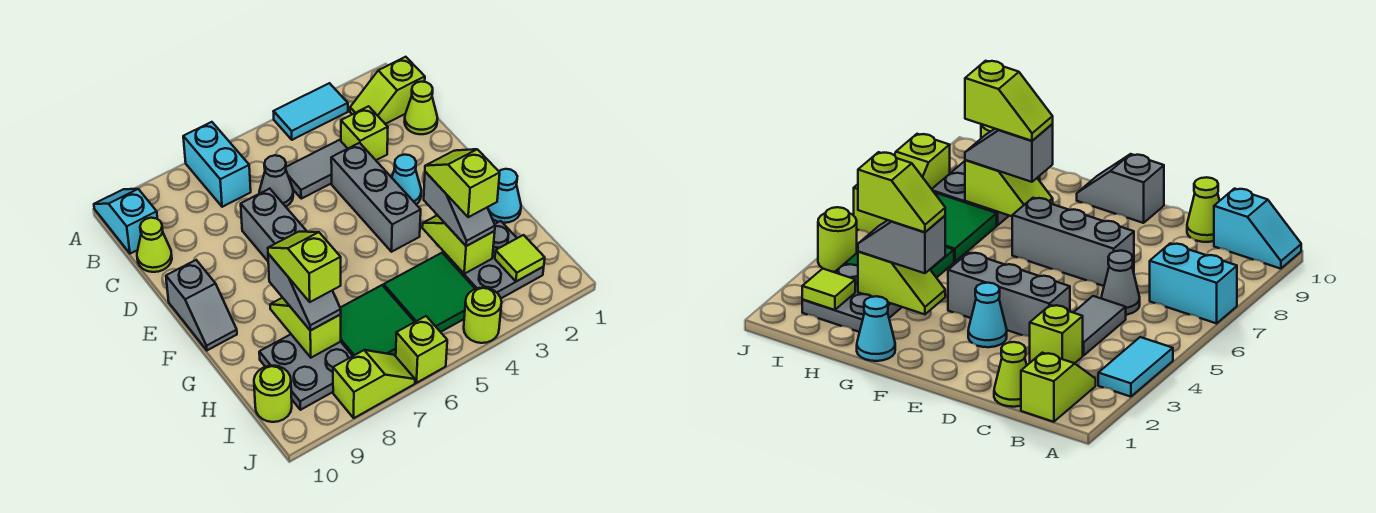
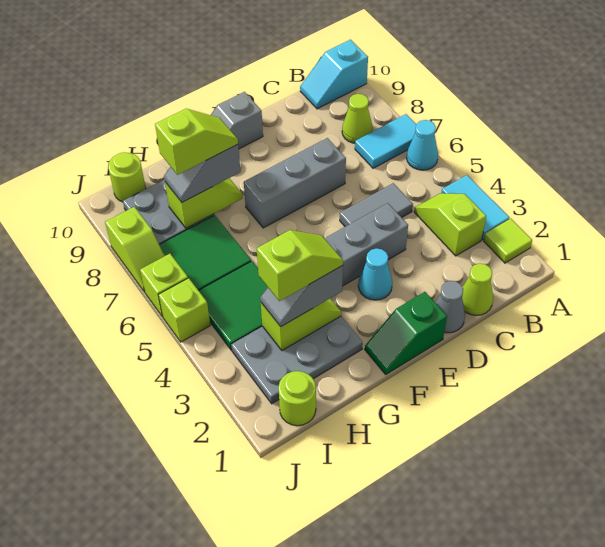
cyan brick A7:B7 level 1 -> cyan tile A7:B7 level 1
cyan slope A10:B10 level 1 top B -> cyan slope A10:B10 level 1 top A
lime slope B1:B2 level 1 top 1 -> lime slope B3:B4 level 1 top 3
lime brick C3 level 1 -> lime brick J5 level 1
grey tile C4:C5 level 1 -> grey tile C5:D5 level 1
grey cone C6 level 1 -> grey cone D1 level 1
lime cone C10 level 1 -> lime cone B8 level 1
none -> green slope E1:F1 level 1 top E
cyan cone G1 level 1 -> cyan cone A6 level 1
grey plate H2:I3 level 1 -> grey plate G2:I3 level 1
lime tile I2 level 2 -> lime tile A2 level 1
lime round brick J4 level 1 -> lime round brick I1 level 1

